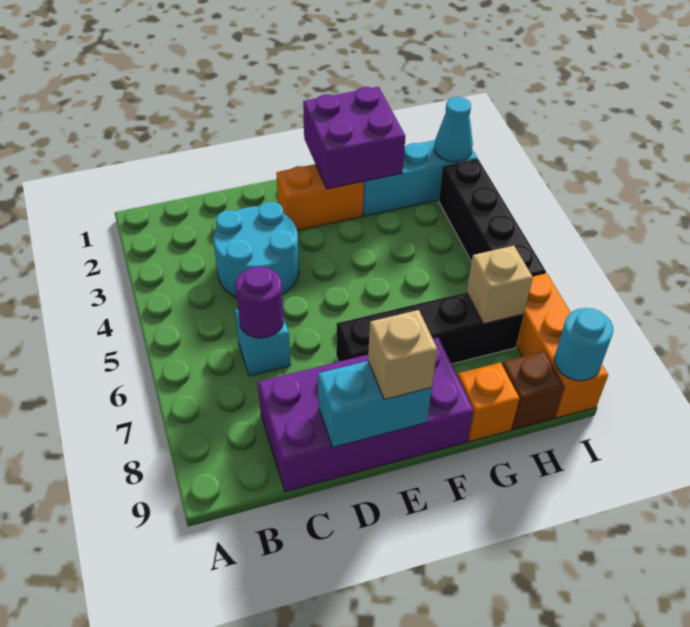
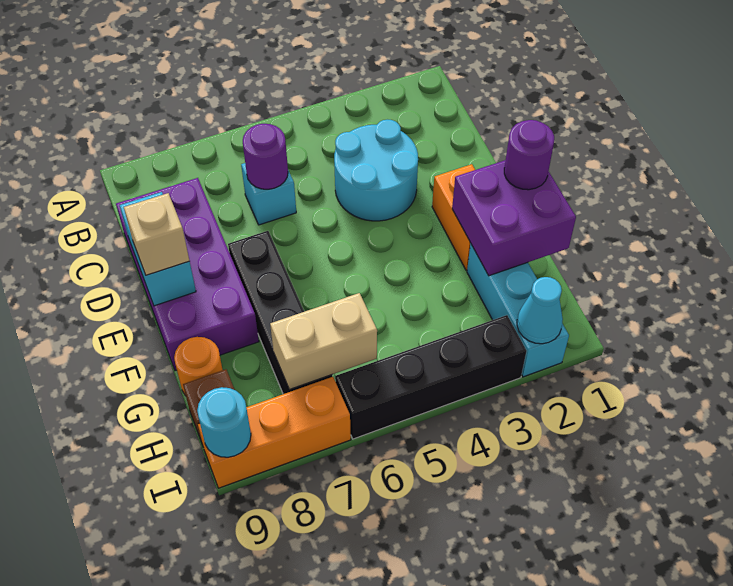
none -> purple round brick F1 level 3
orange brick G9 level 1 -> orange round brick G9 level 1
tan brick H7 level 2 -> tan brick H6:H7 level 2

